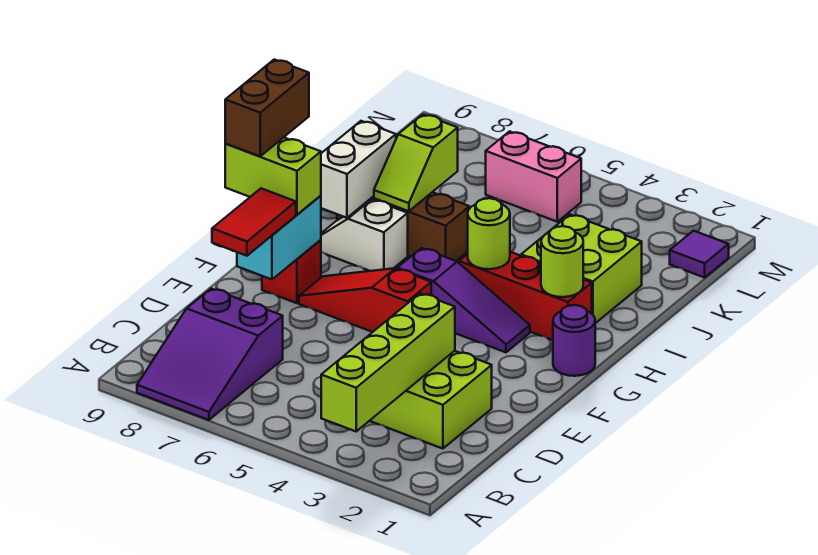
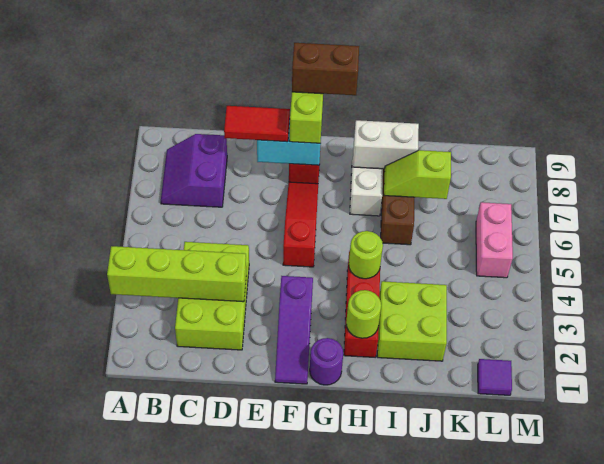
purple slope A7:C8 level 1 top C -> purple slope B7:C8 level 1 top C
purple slope G3:G5 level 1 top 5 -> purple slope F1:F3 level 1 top 3

